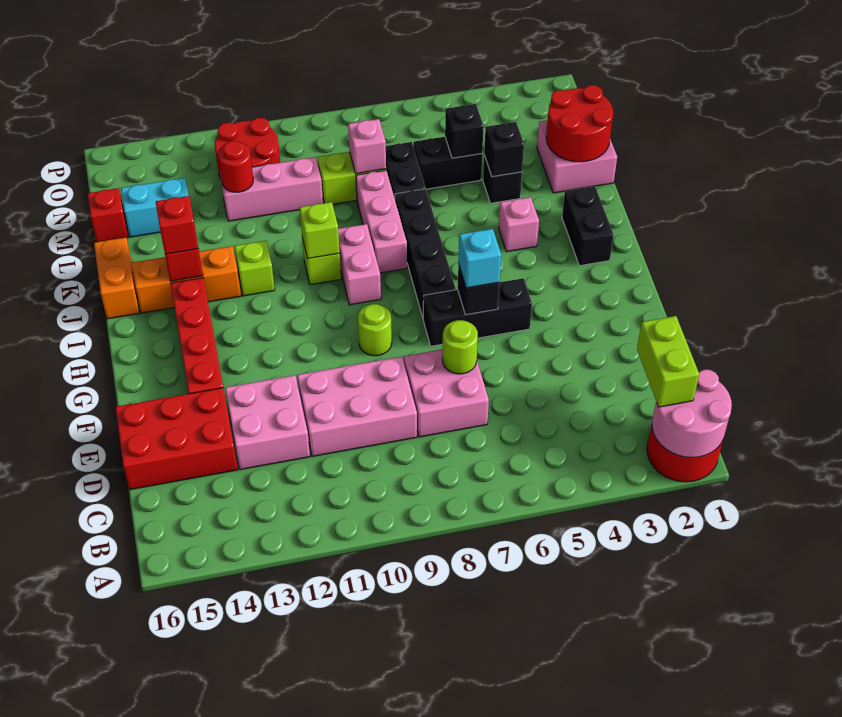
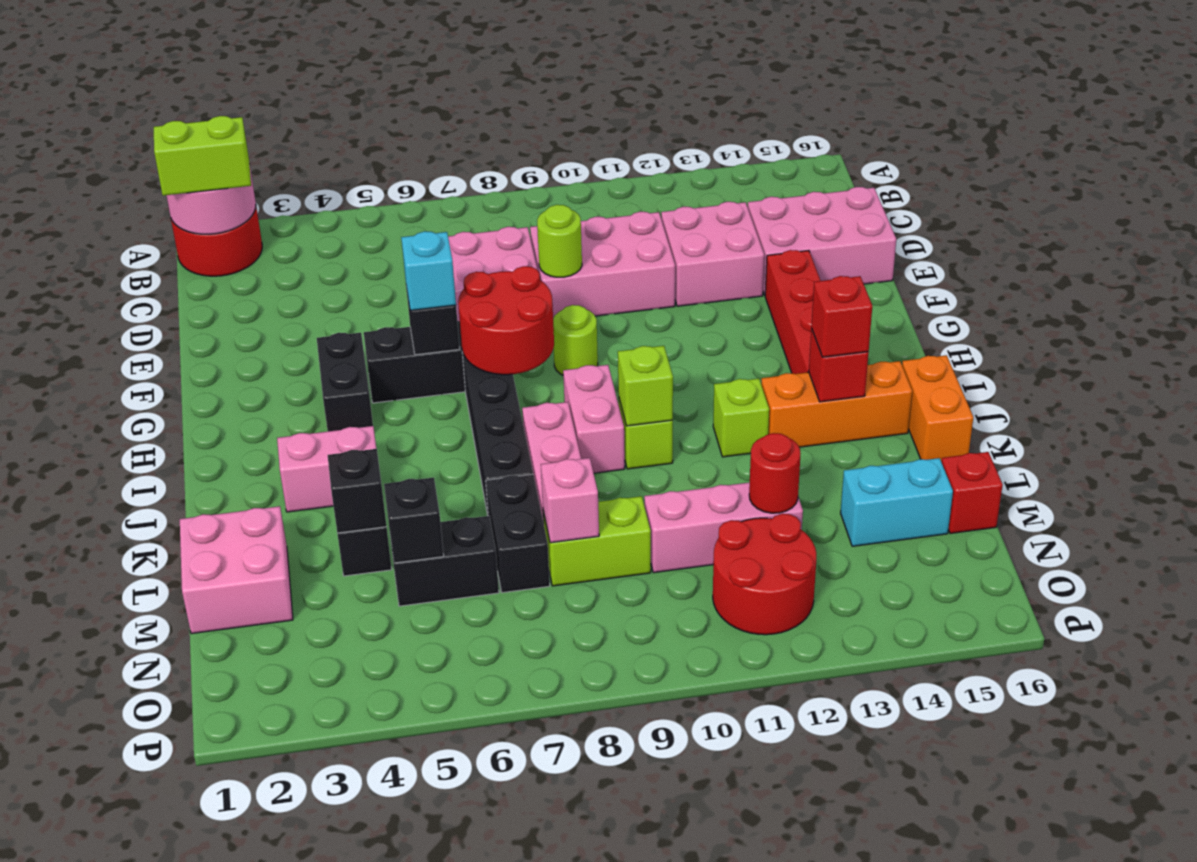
lime brick B2:C2 level 3 -> lime brick B1:B2 level 3
red brick D14:E16 level 1 -> pink brick D14:E16 level 1
lime round brick E7 level 2 -> lime round brick E9 level 2
black brick I2:J2 level 1 -> black brick G4:H4 level 1
pink brick J4 level 1 -> pink brick J3:J4 level 1
red round brick L1:M2 level 2 -> red round brick G7:H8 level 2

